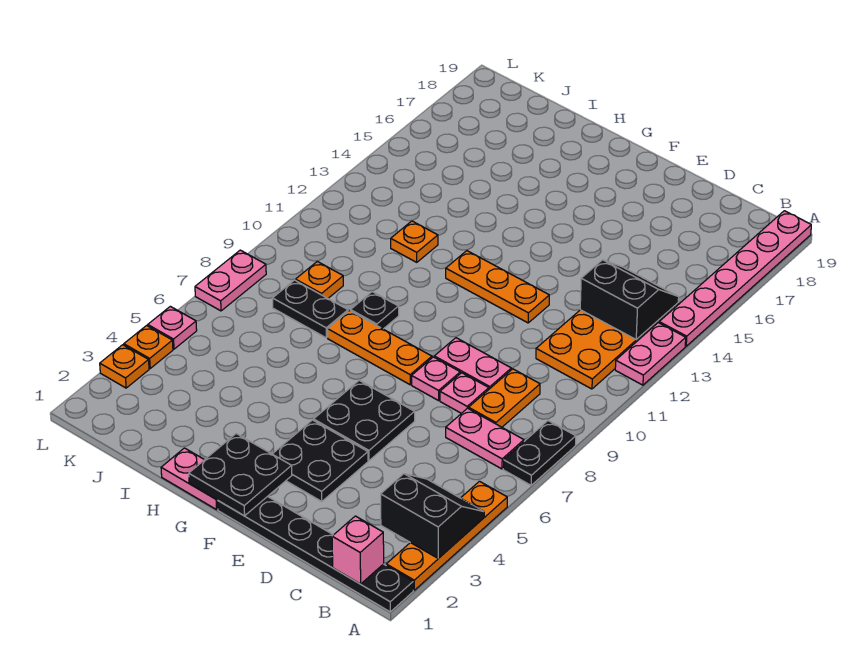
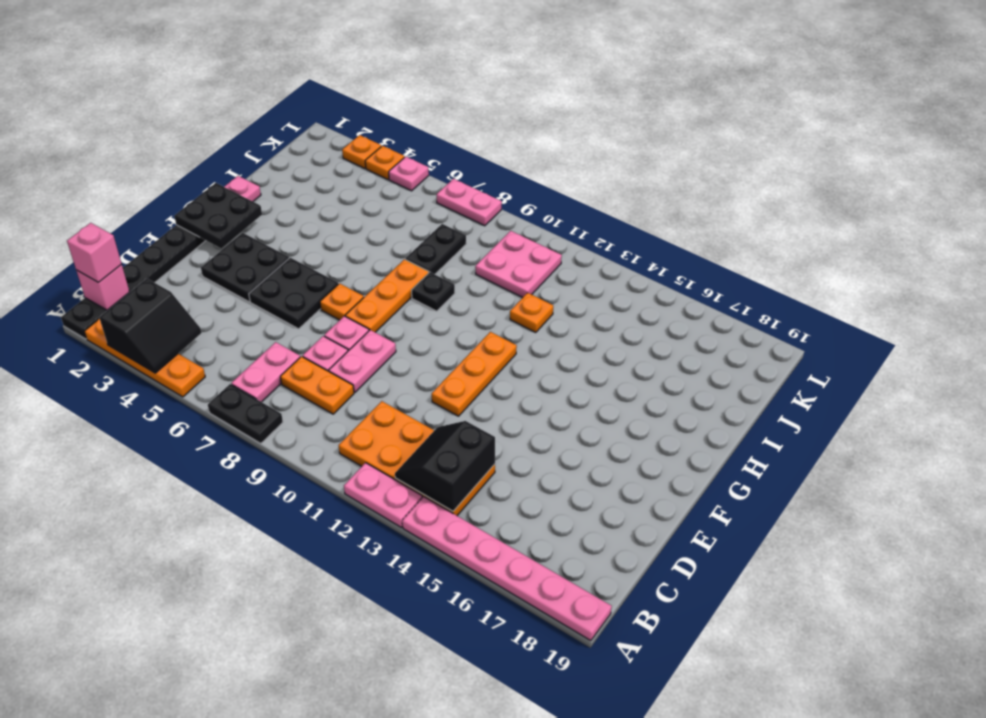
none -> pink brick B1 level 3
black slope B13:C14 level 2 top 13 -> black slope B13:C14 level 2 top 14
orange plate J9 level 1 -> orange plate F7 level 1
none -> pink plate J10:K11 level 1

